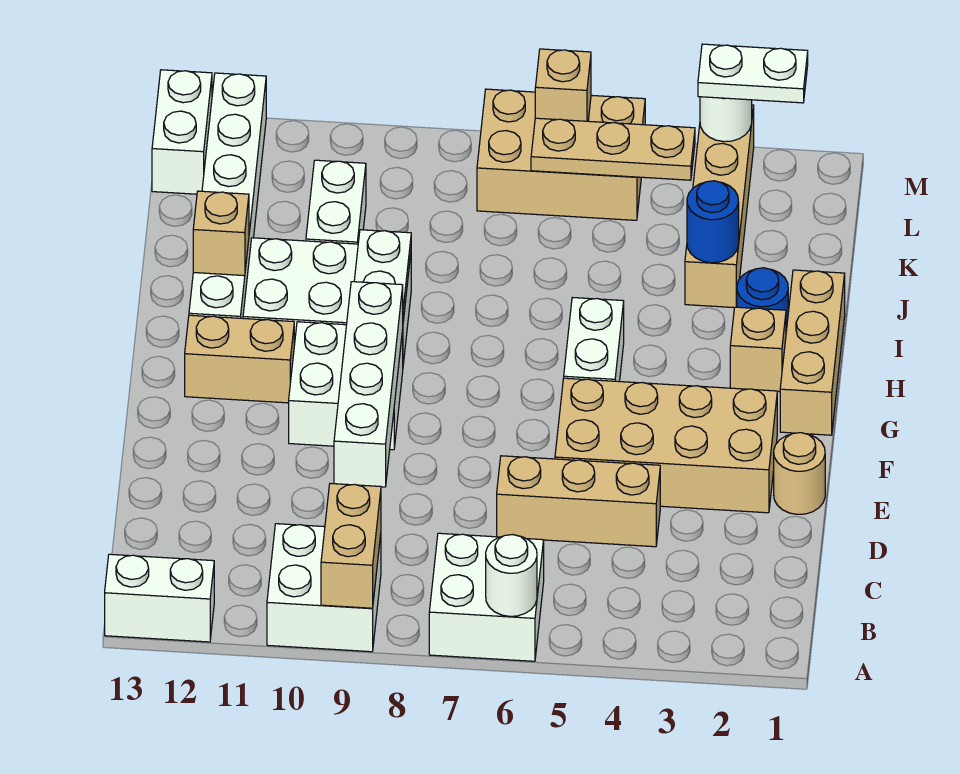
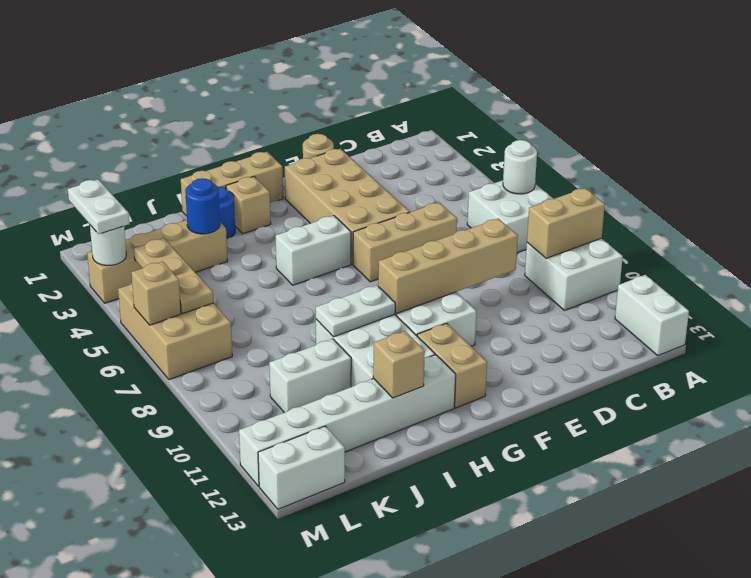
tan brick D4:D6 level 1 -> tan brick D6:F6 level 1
white brick D9:G9 level 2 -> tan brick D9:G9 level 2

